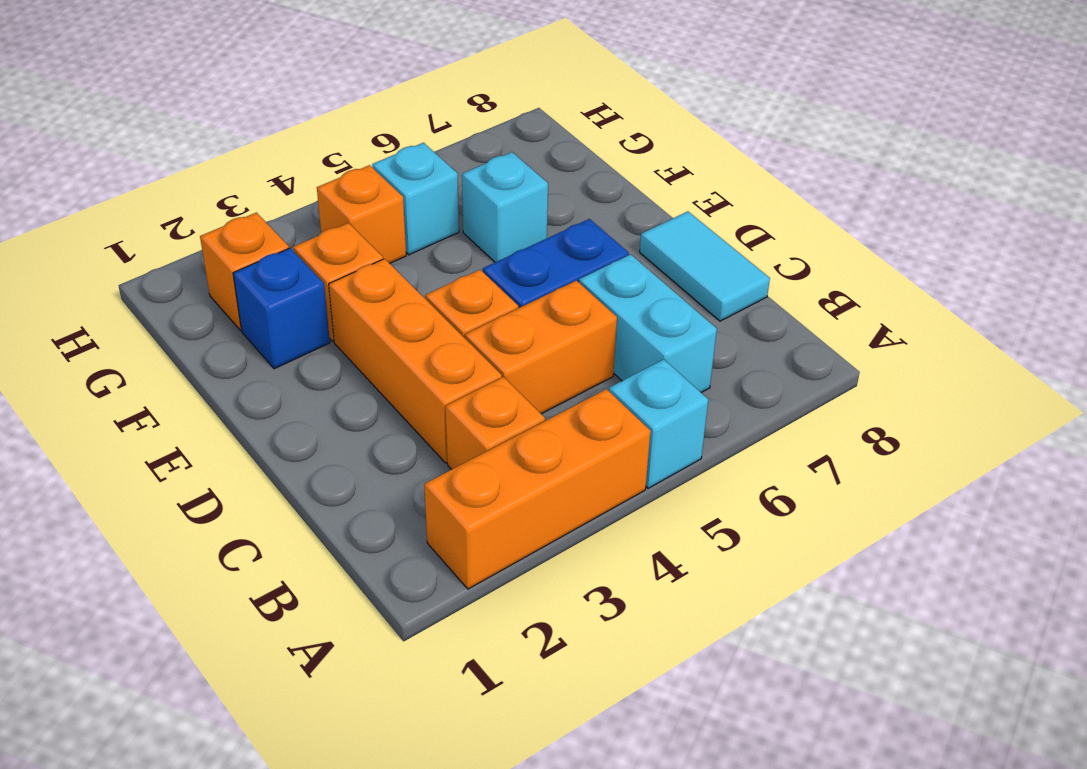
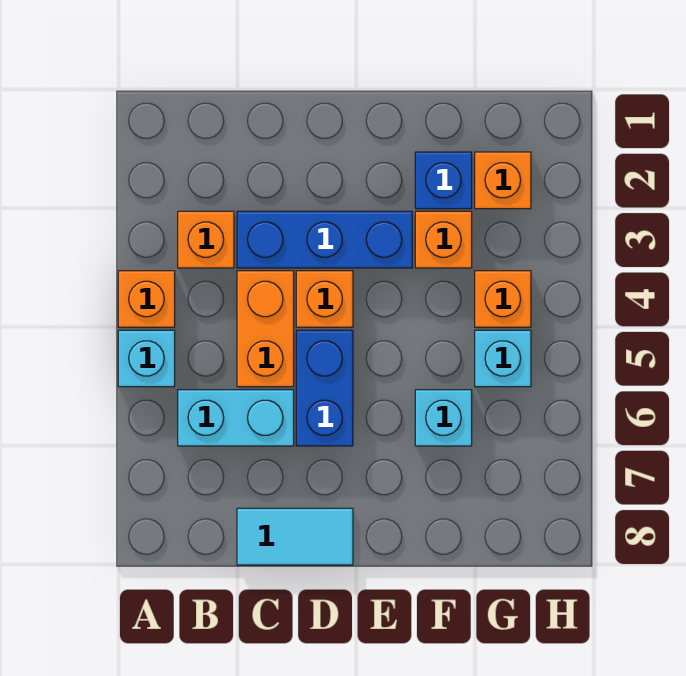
orange brick A2:A4 level 1 -> orange brick A4 level 1
orange brick C3:E3 level 1 -> blue brick C3:E3 level 1

